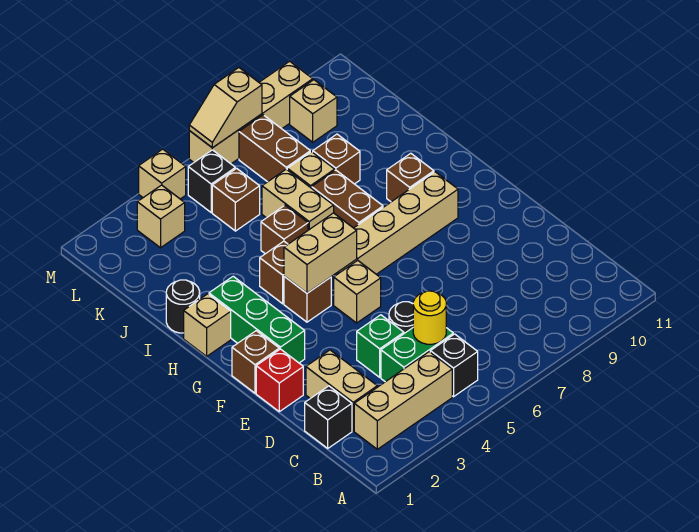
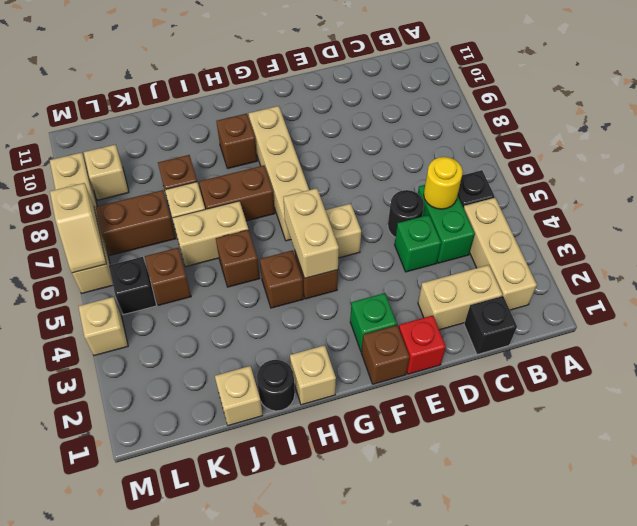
green brick F2:H2 level 1 -> green brick F2 level 1
tan brick L3 level 1 -> tan brick J1 level 1

